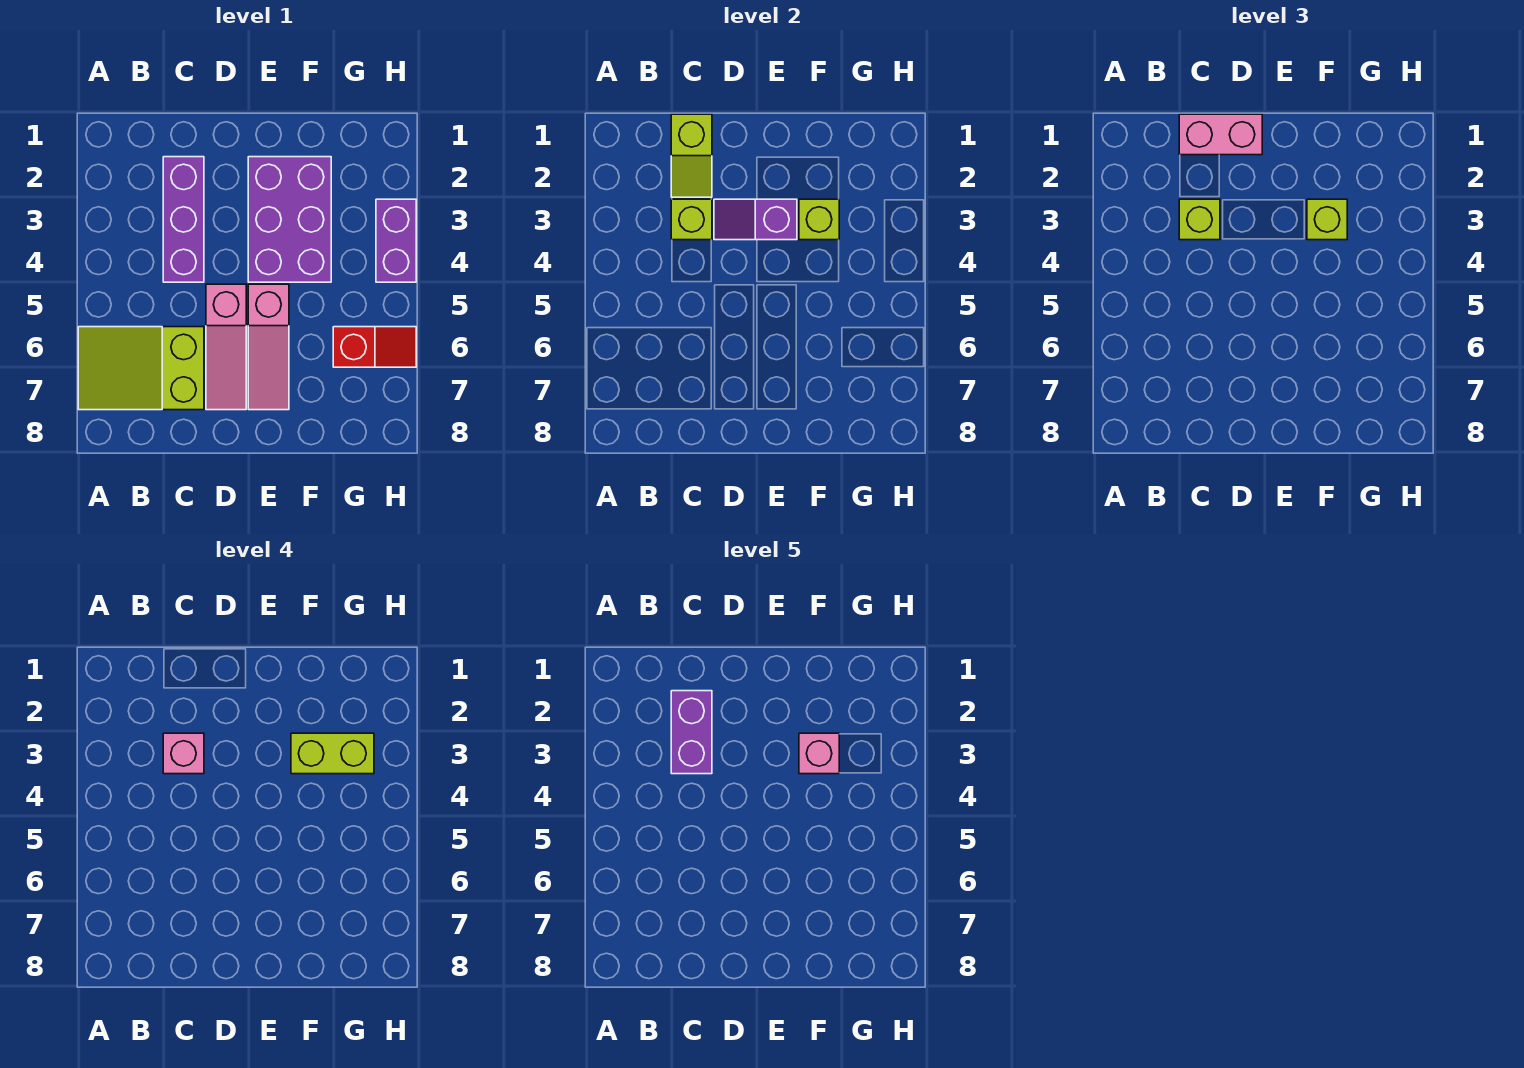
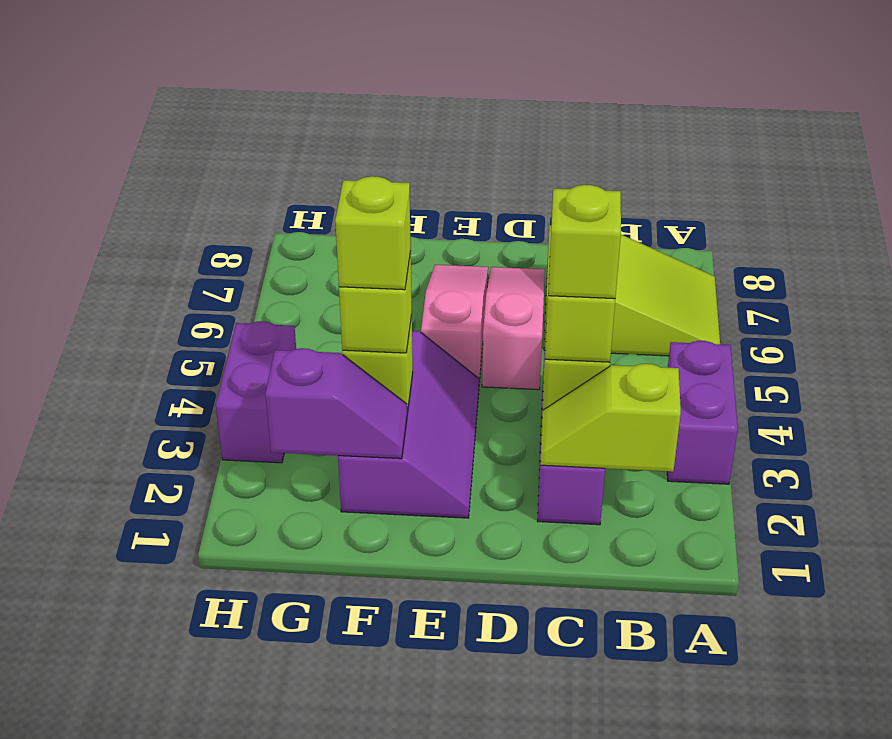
lime slope C1:C2 level 2 top 1 -> lime slope B2:C2 level 2 top B
pink brick C1:D1 level 3 -> none
purple brick C2:C3 level 5 -> purple brick A3:A4 level 1
pink brick C3 level 4 -> lime brick C3 level 4
purple slope D3:E3 level 2 top E -> purple slope F2:G2 level 2 top G
purple brick E2:F4 level 1 -> purple slope E2:F4 level 1 top F
lime brick F3:G3 level 4 -> lime brick F3 level 4
pink brick F3 level 5 -> none
red slope G6:H6 level 1 top G -> none

